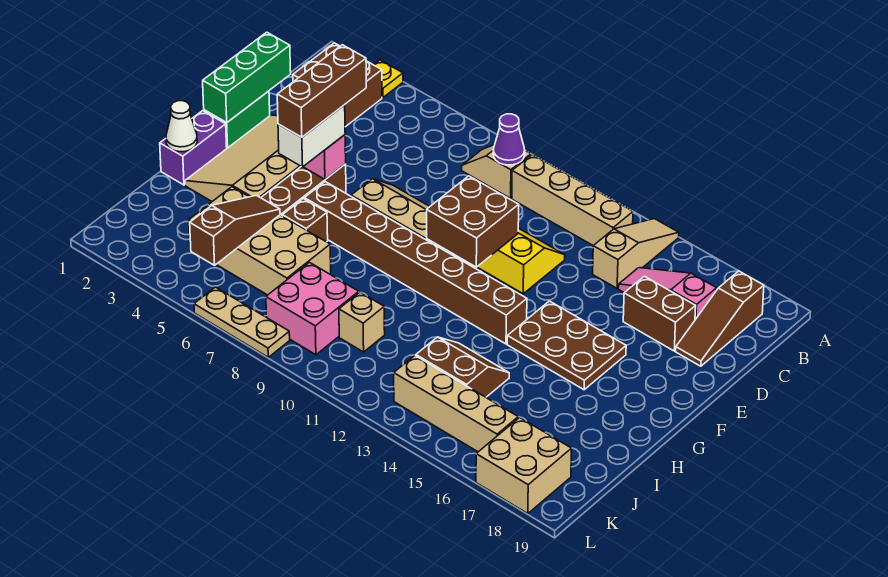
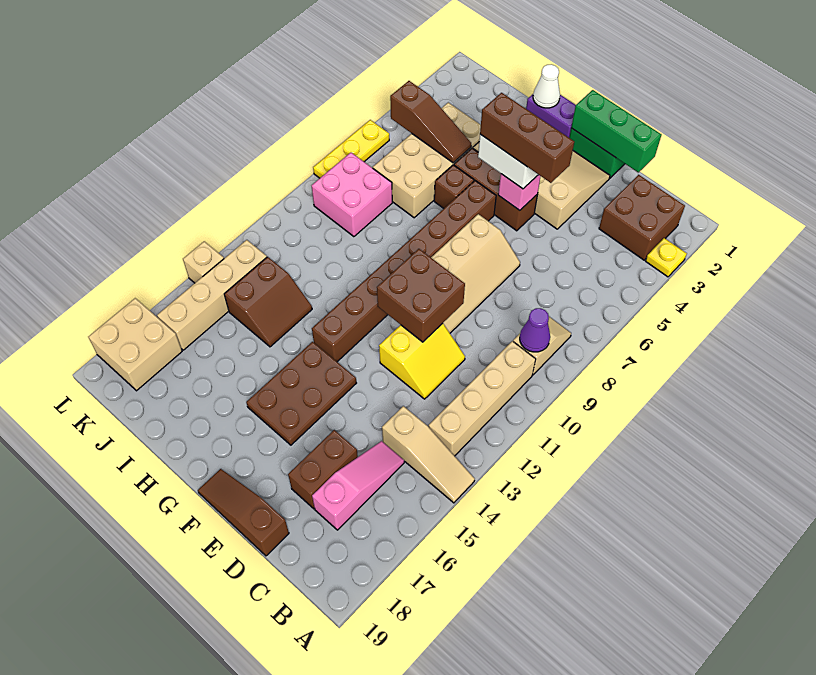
brown slope B18:D18 level 1 top B -> brown slope D19:F19 level 1 top D
tan brick J10 level 1 -> tan brick L14 level 1
tan plate L6:L8 level 1 -> yellow plate L6:L8 level 1

